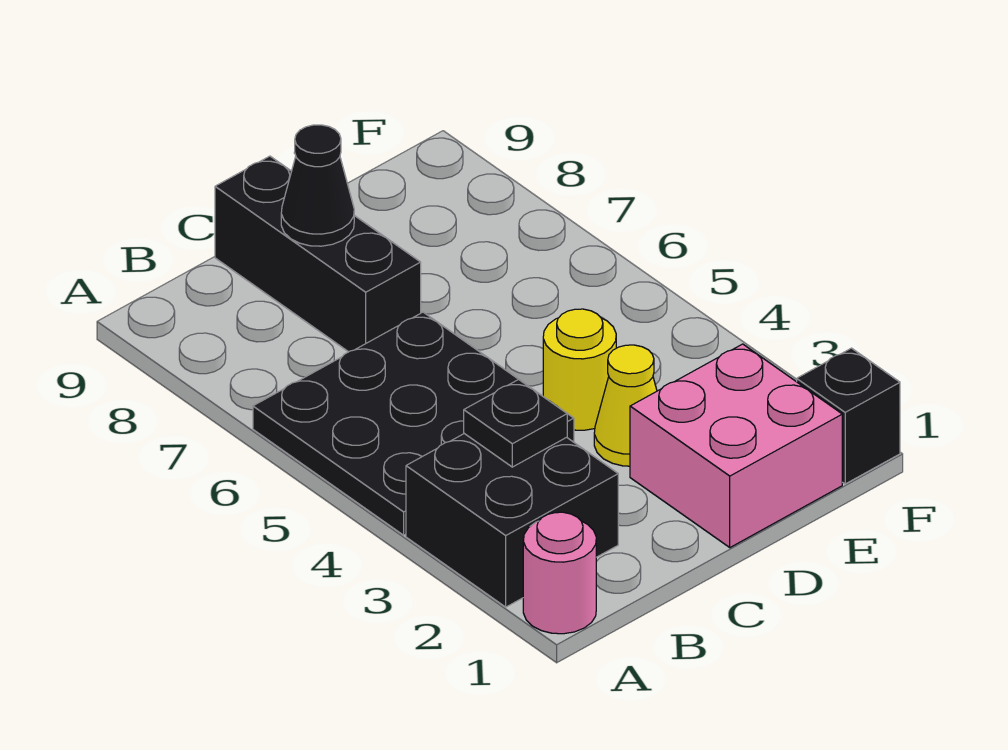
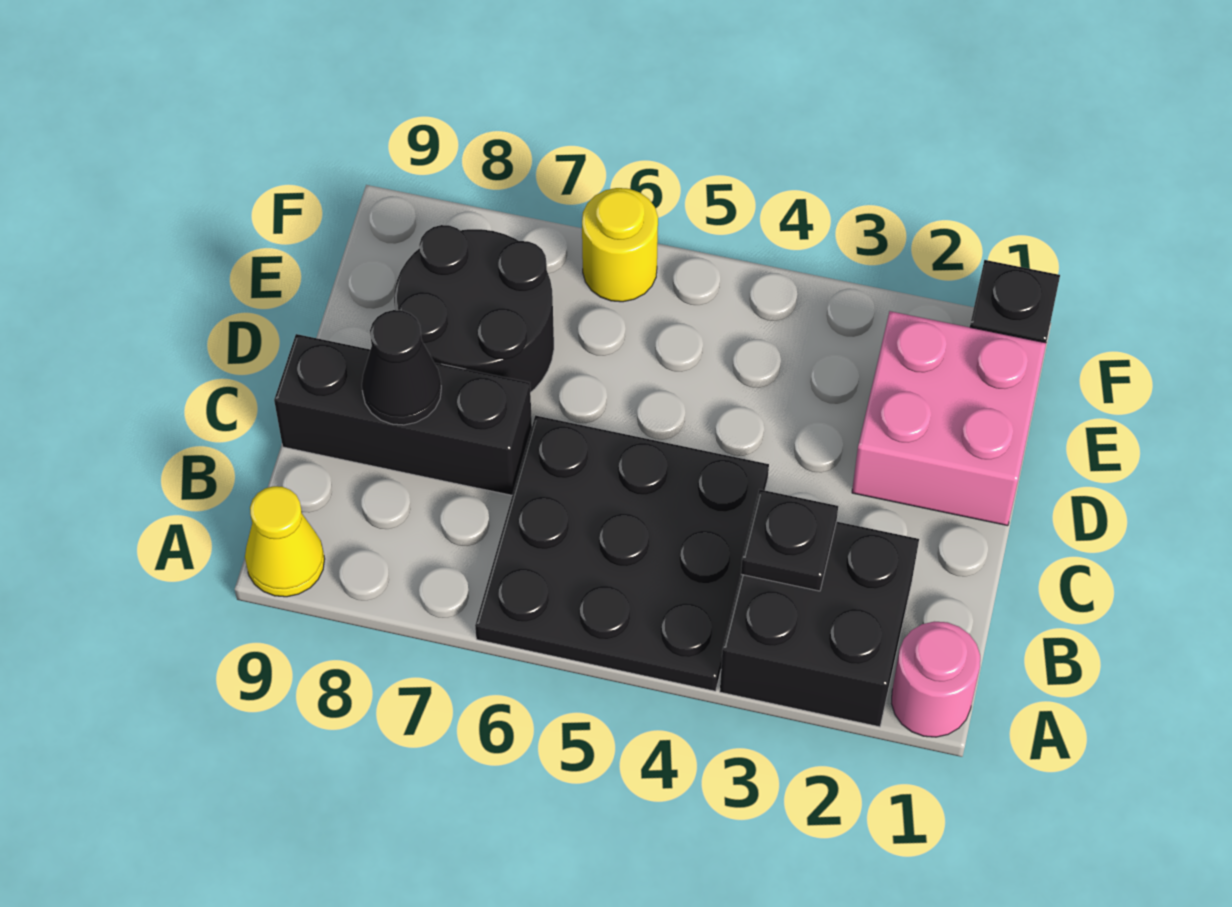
yellow cone D3 level 1 -> yellow cone A9 level 1
yellow round brick D4 level 1 -> yellow round brick F6 level 1
none -> black round brick D7:E8 level 1

